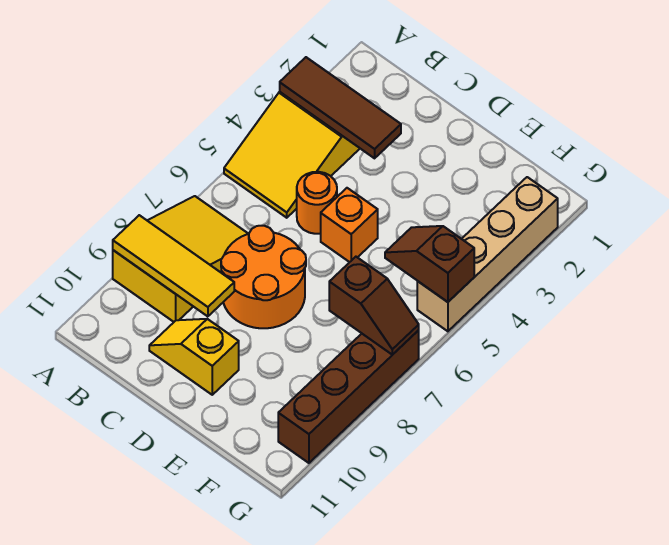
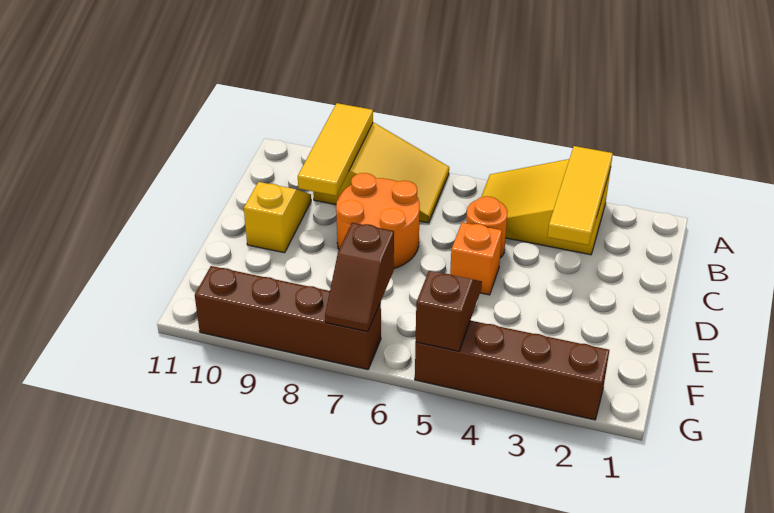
brown tile A3:C3 level 2 -> yellow tile A3:C3 level 2
tan brick G2:G5 level 1 -> brown brick G2:G5 level 1

